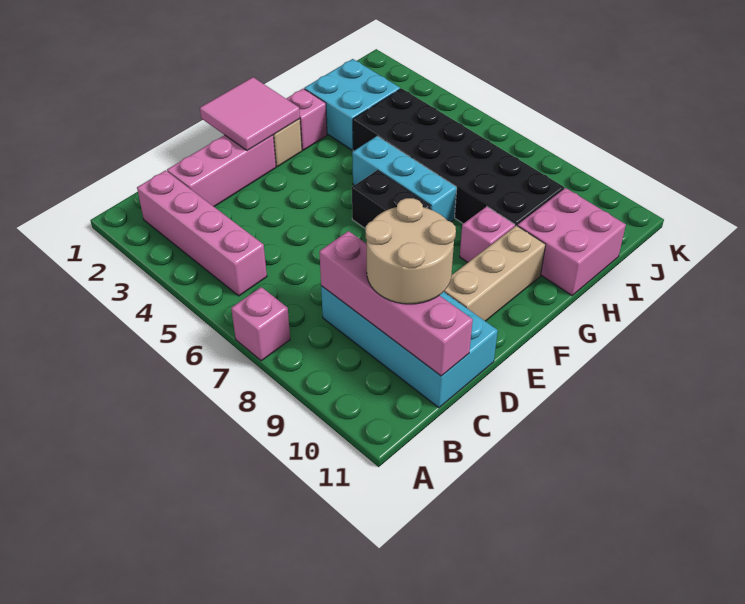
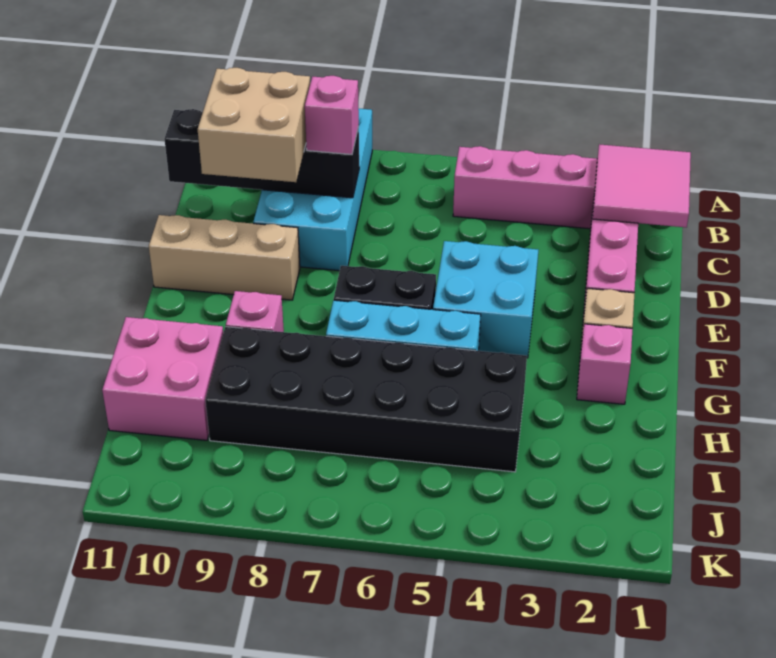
pink brick A7 level 1 -> pink brick C8 level 3
cyan brick C8:D11 level 1 -> cyan brick A8:D9 level 1
pink brick C8:C11 level 2 -> black brick C8:C11 level 2
tan round brick C9:D10 level 3 -> tan brick C9:D10 level 3
pink tile E1:F2 level 2 -> pink tile B1:C2 level 2
tan brick E10:G10 level 1 -> tan brick E9:E11 level 1
cyan brick H2:I3 level 1 -> cyan brick E4:F5 level 1

